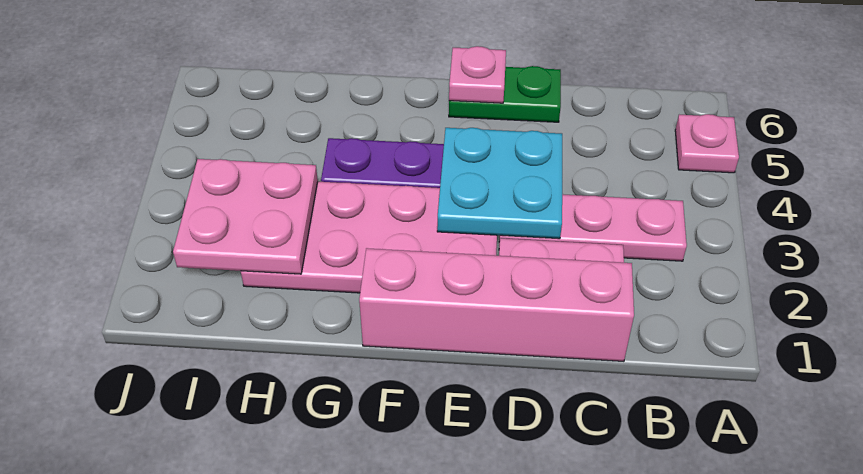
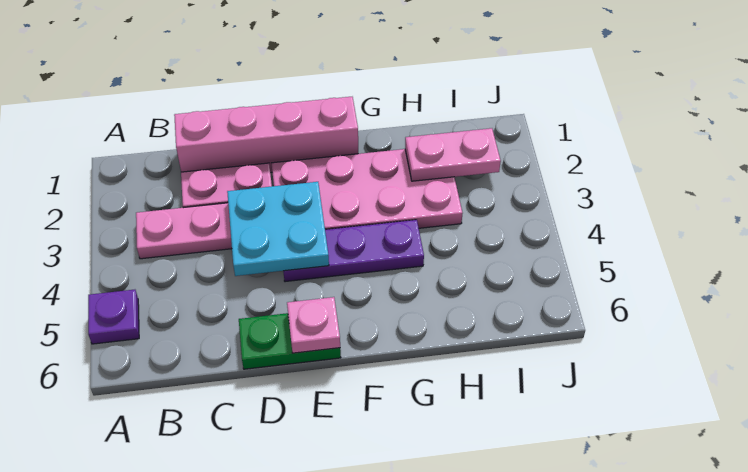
pink plate A5 level 1 -> purple plate A5 level 1
pink plate H2:I3 level 2 -> pink plate H2:I2 level 2

